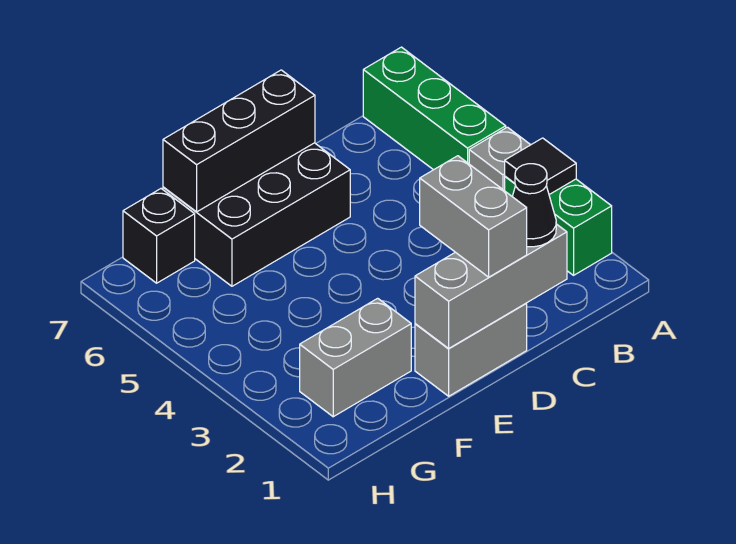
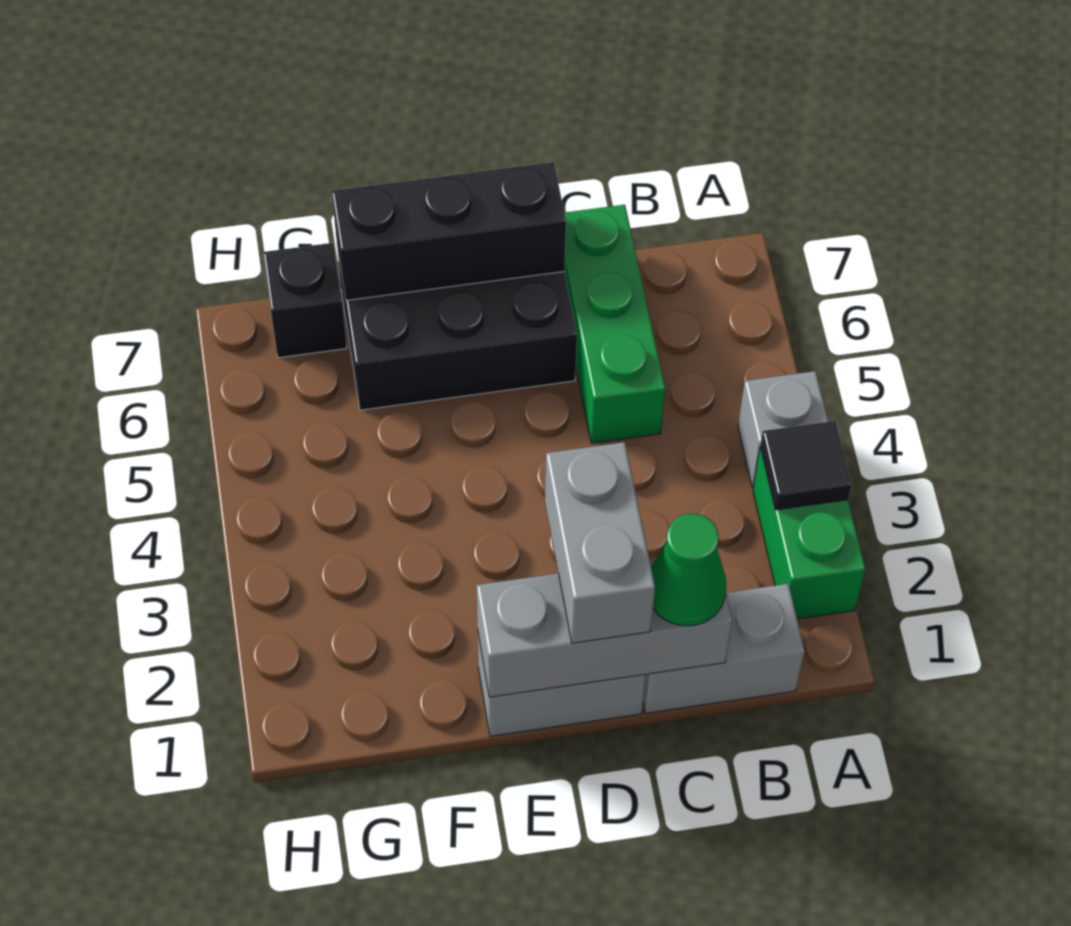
green brick A5:A7 level 1 -> green brick C5:C7 level 1
black cone C1 level 3 -> green cone C1 level 3
grey brick F2:G2 level 1 -> grey brick B1:C1 level 1

